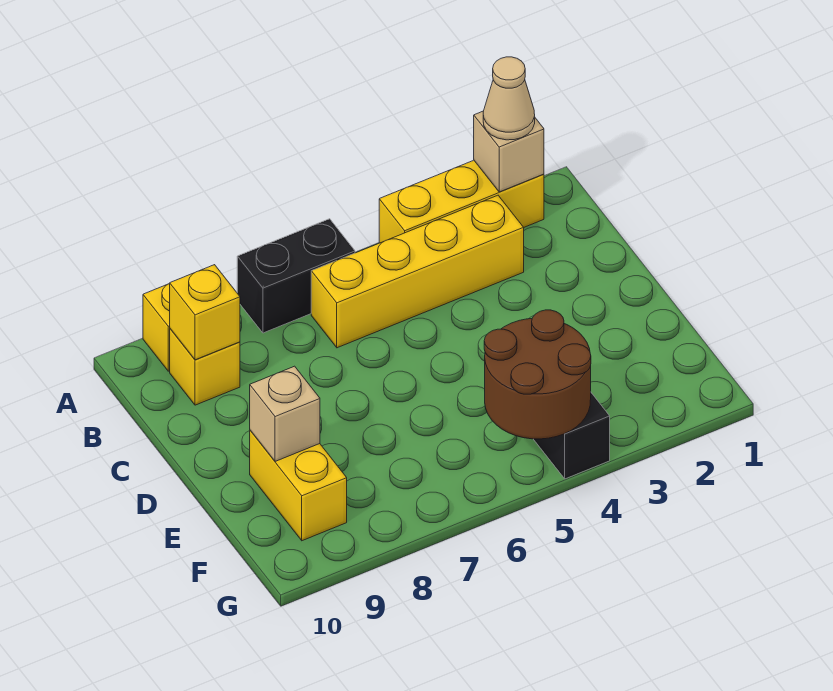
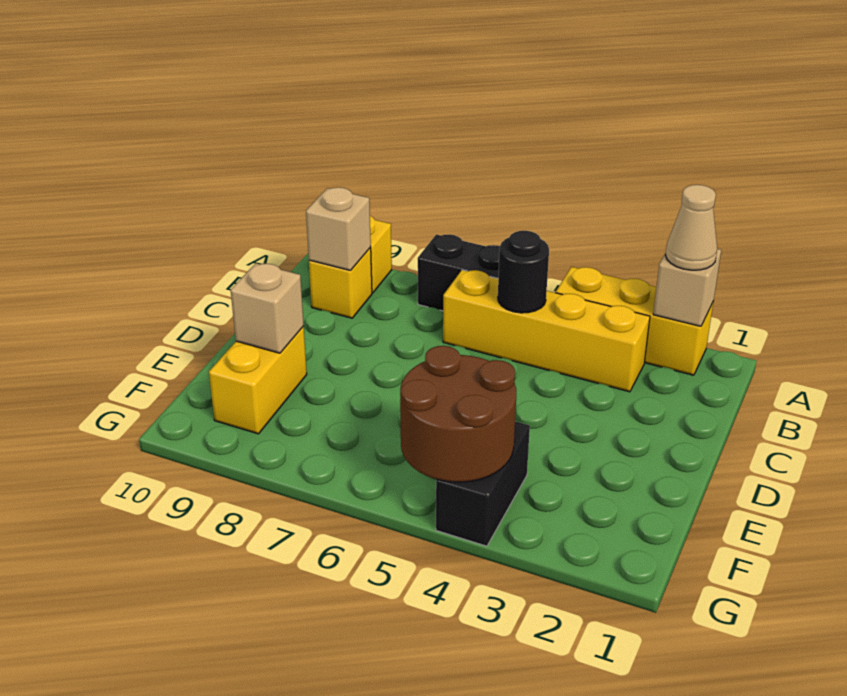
none -> black round brick B5 level 2
yellow brick B9 level 2 -> tan brick B9 level 2

